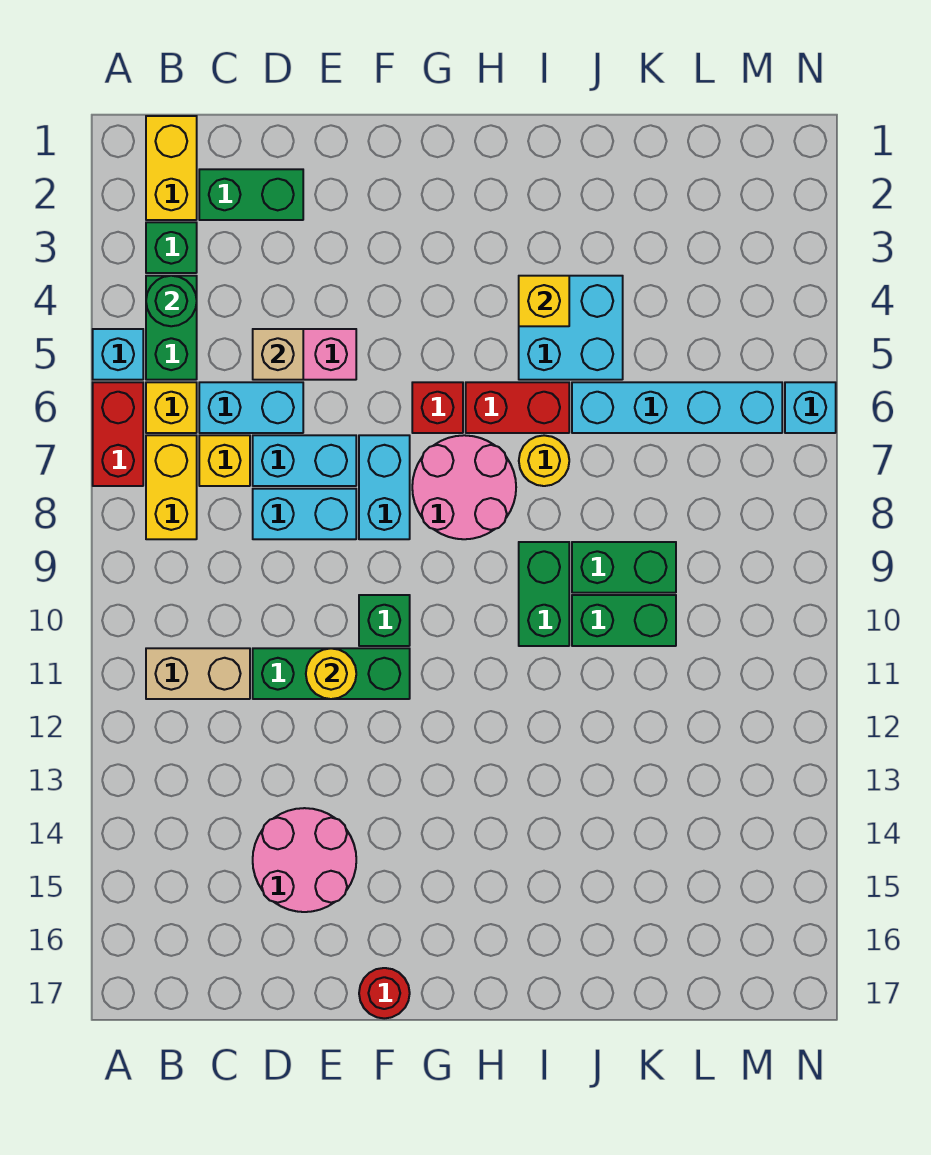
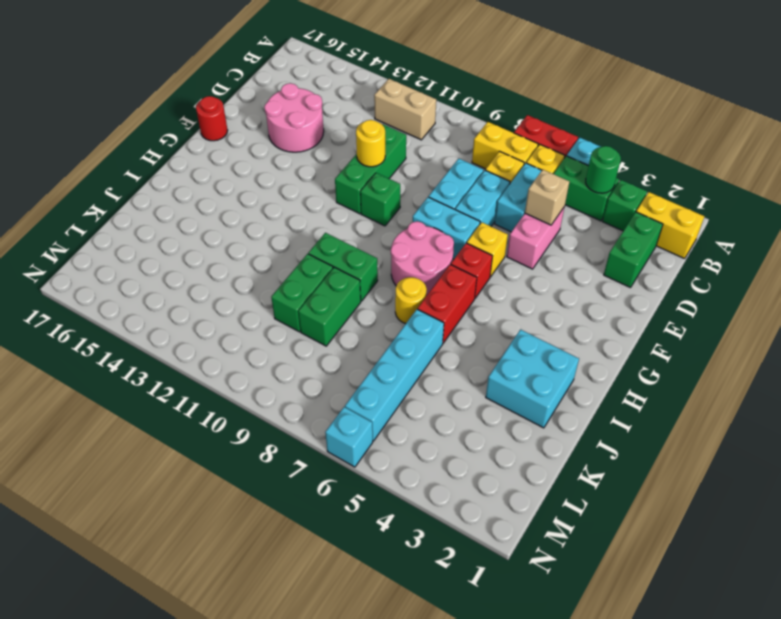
tan brick B11:C11 level 1 -> tan brick B11:B12 level 1
cyan brick I4:J5 level 1 -> cyan brick I2:J3 level 1
yellow brick I4 level 2 -> yellow brick F6 level 1

